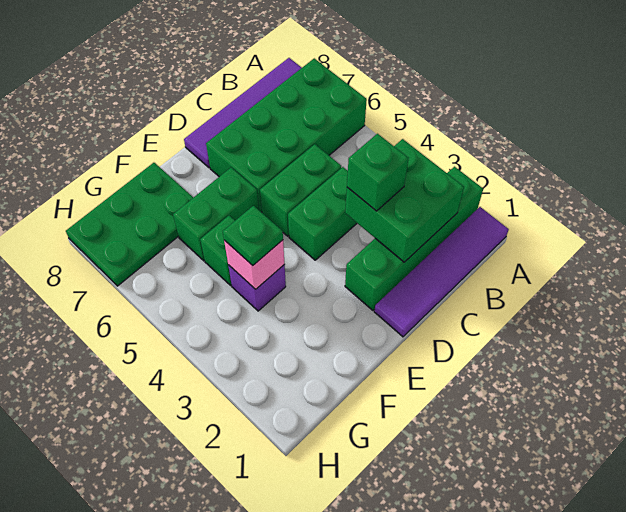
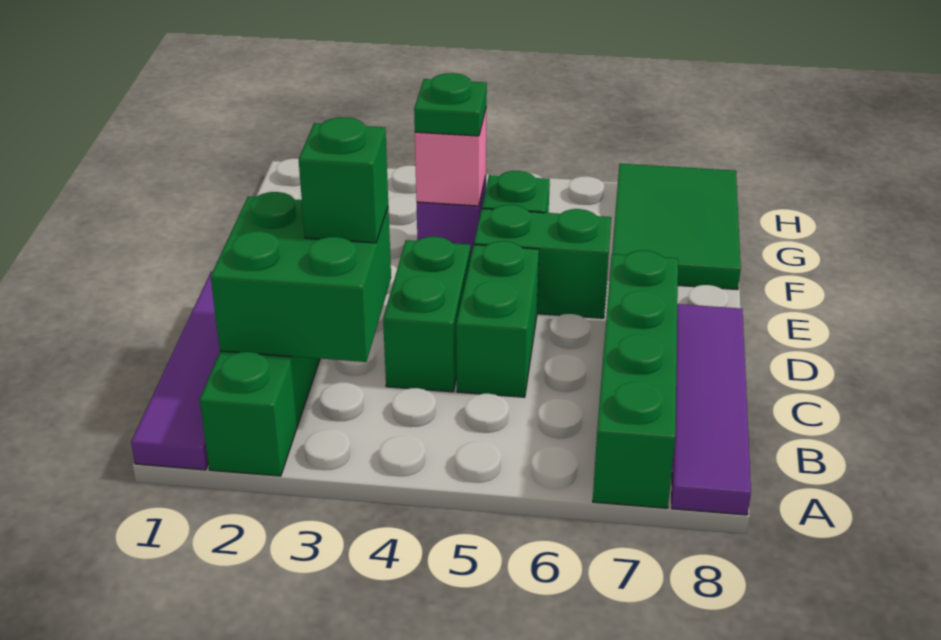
green brick A6:D7 level 1 -> green brick A7:D7 level 1
green brick E6:F6 level 1 -> green brick E5:E6 level 1
green plate F7:H8 level 1 -> green tile F7:H8 level 1

